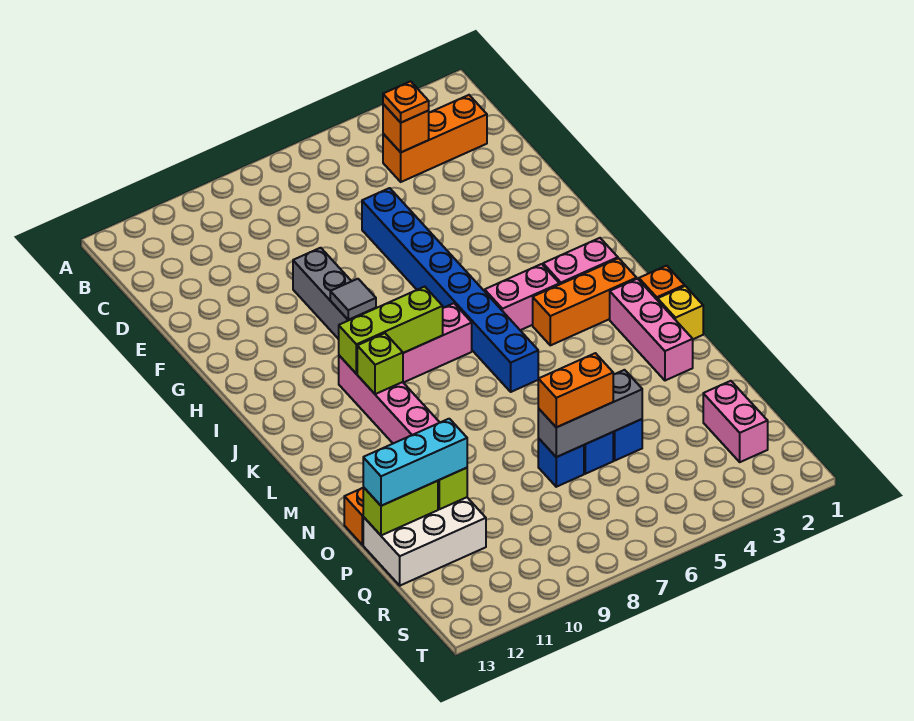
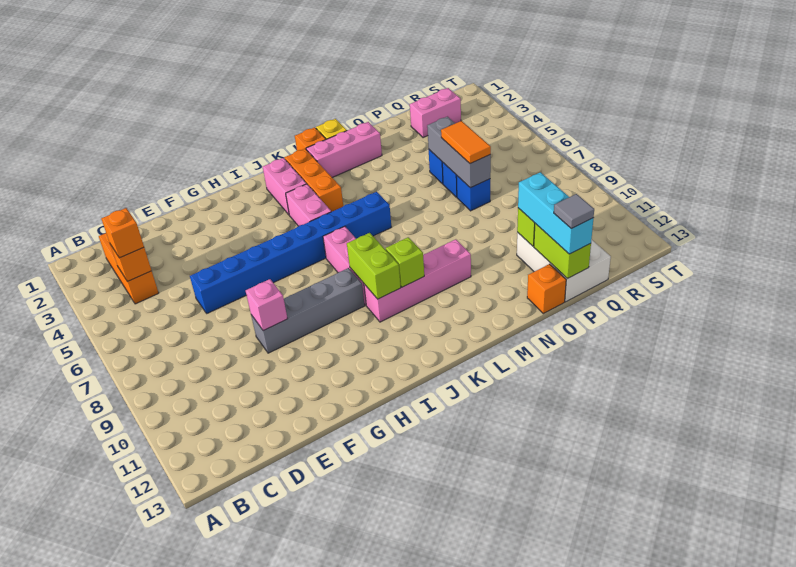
orange plate C4 level 3 -> orange brick C4 level 3
none -> pink brick F9 level 2
grey tile H9 level 2 -> grey tile P13 level 4
lime brick J8:J10 level 2 -> lime brick J9:J10 level 2
orange brick P6:P7 level 3 -> orange tile P6:P7 level 3

